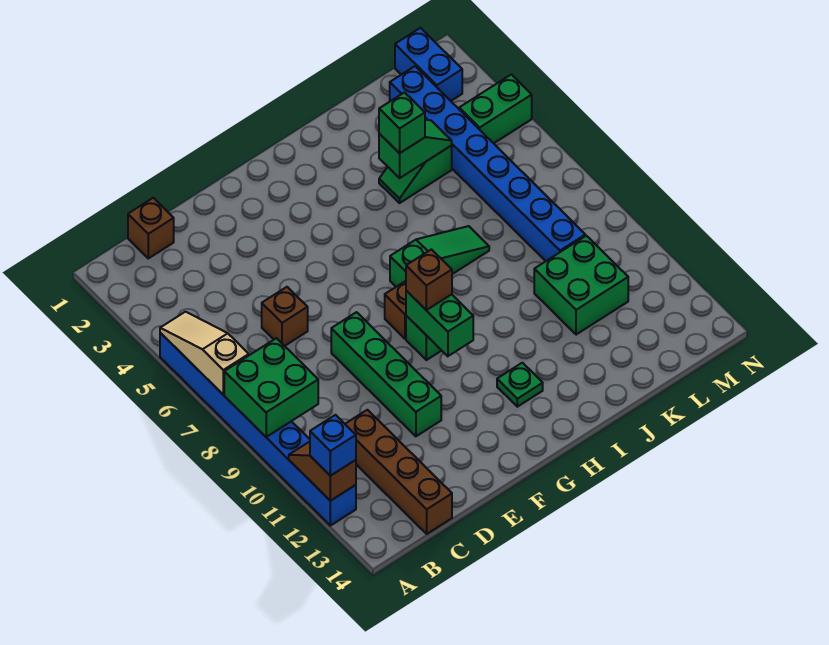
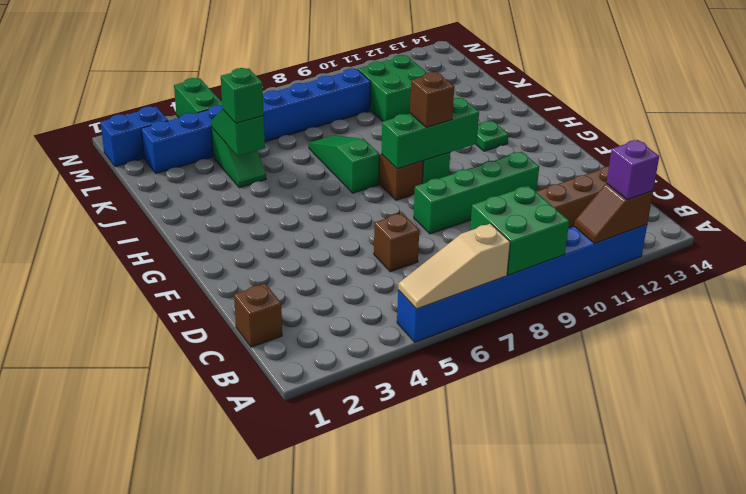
blue brick A12 level 3 -> purple brick A12 level 3
green brick G9:G10 level 2 -> green brick G8:G10 level 2

